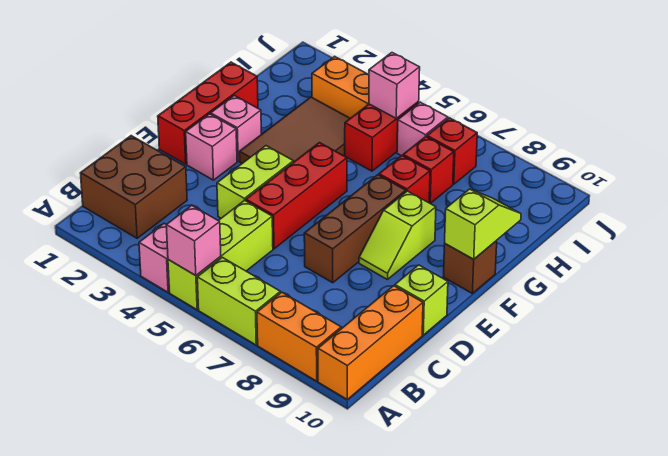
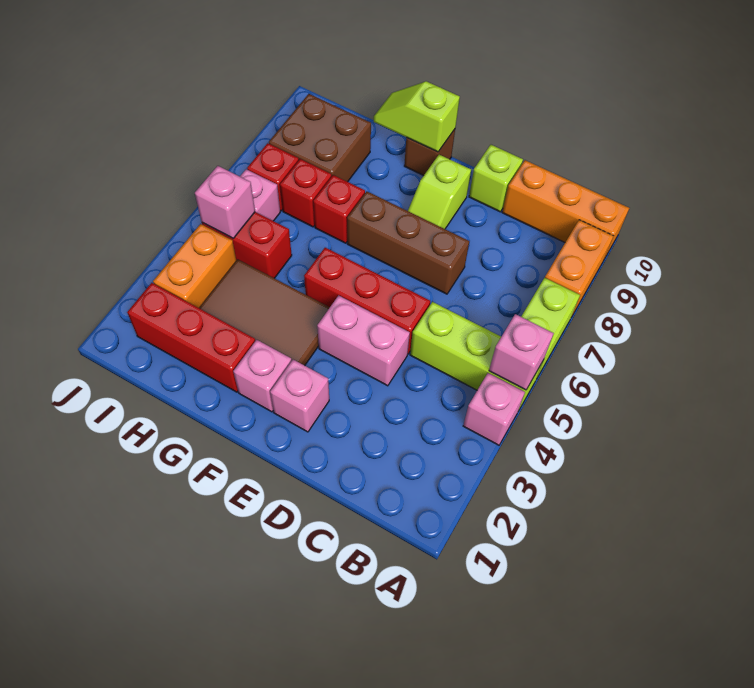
brown brick B1:C2 level 1 -> brown brick H8:I9 level 1
lime brick D4:E4 level 1 -> pink brick D4:E4 level 1
red brick E1:G1 level 1 -> red brick G2:I2 level 1
lime slope E8:F8 level 1 top F -> lime slope E8:E9 level 1 top 9

